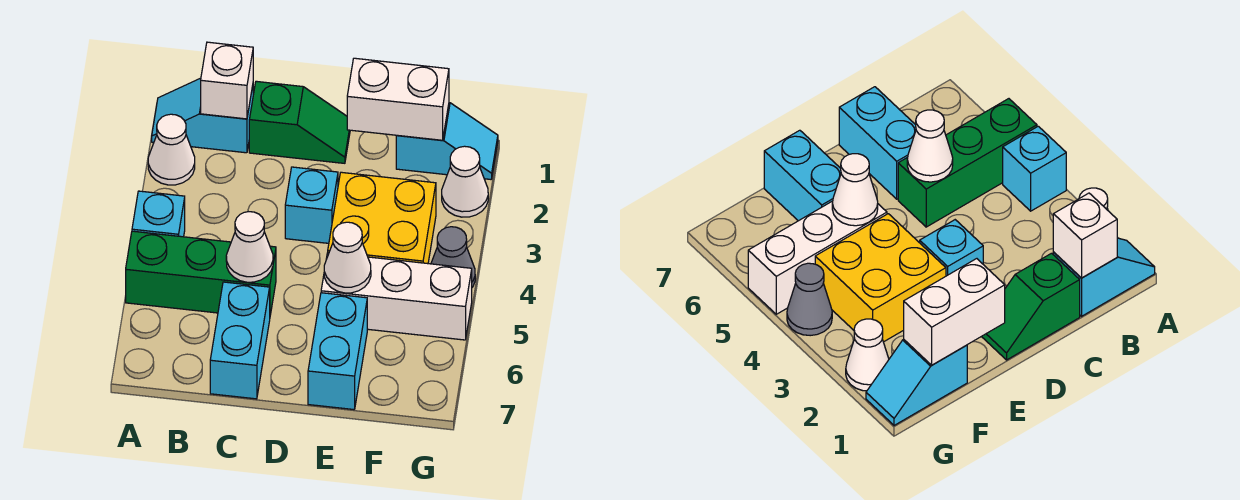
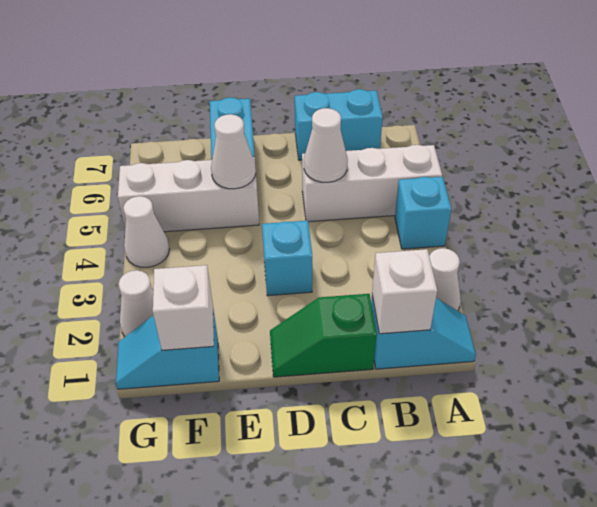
green brick A5:C5 level 1 -> white brick A5:C5 level 1
cyan brick C6:C7 level 1 -> cyan brick B7:C7 level 1
white brick E1:F1 level 2 -> white brick F1 level 2
yellow brick E3:F4 level 1 -> none
grey cone G4 level 1 -> white cone G4 level 1

